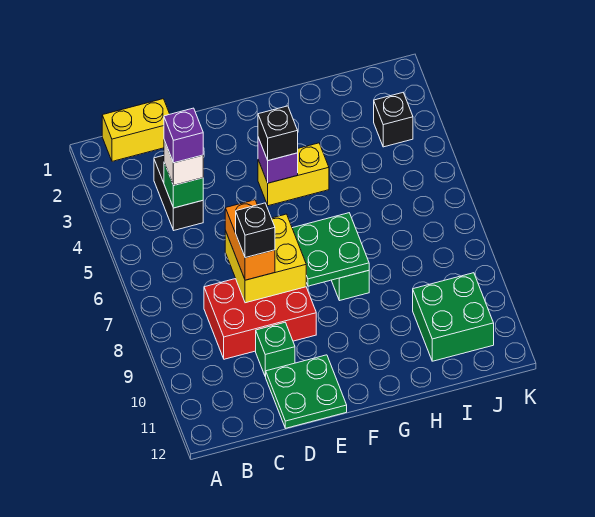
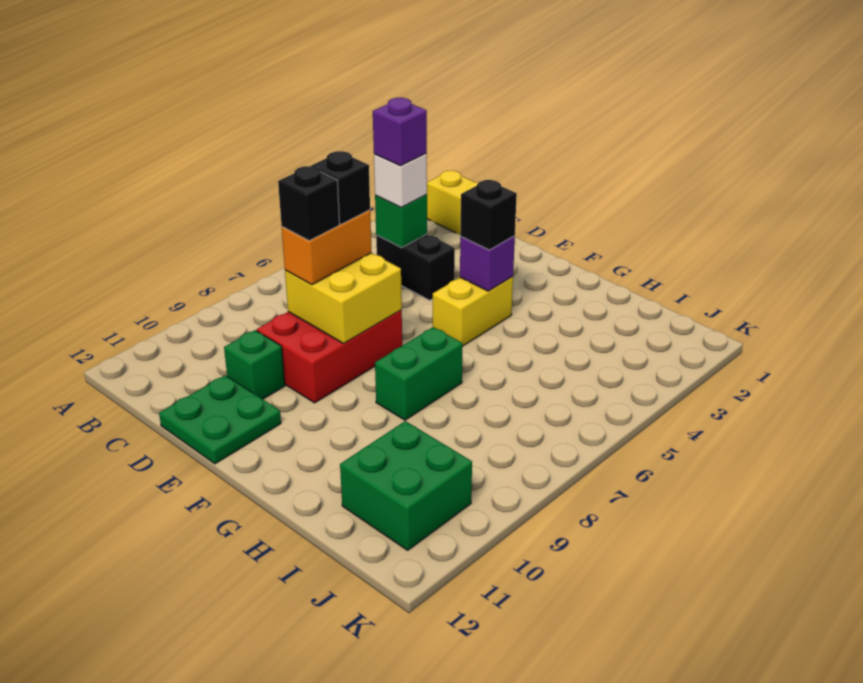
black brick C3:C4 level 1 -> black brick C4:D4 level 1
red brick C8:E9 level 1 -> red brick D7:E9 level 1
yellow brick F4:G4 level 1 -> yellow brick F4:F5 level 1
green plate F7:G8 level 2 -> none
black brick J3 level 1 -> black brick D7 level 4

